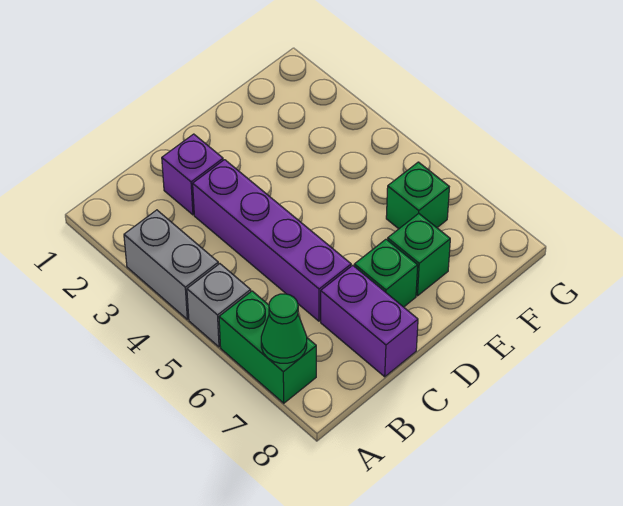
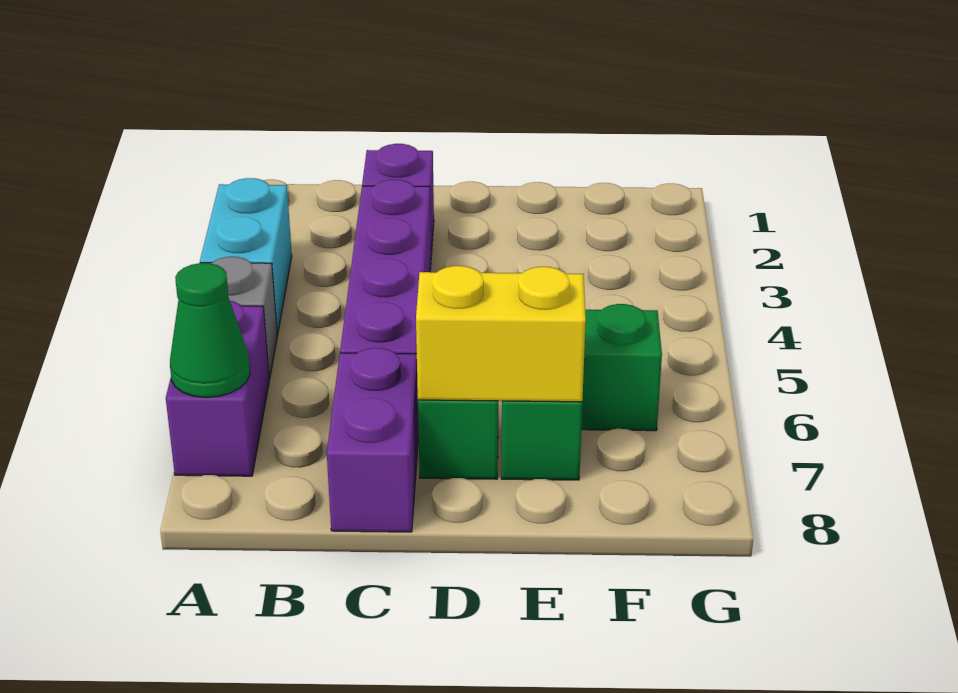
grey brick A3:A4 level 1 -> cyan brick A3:A4 level 1
green brick A6:A7 level 1 -> purple brick A6:A7 level 1
none -> yellow brick D7:E7 level 2

